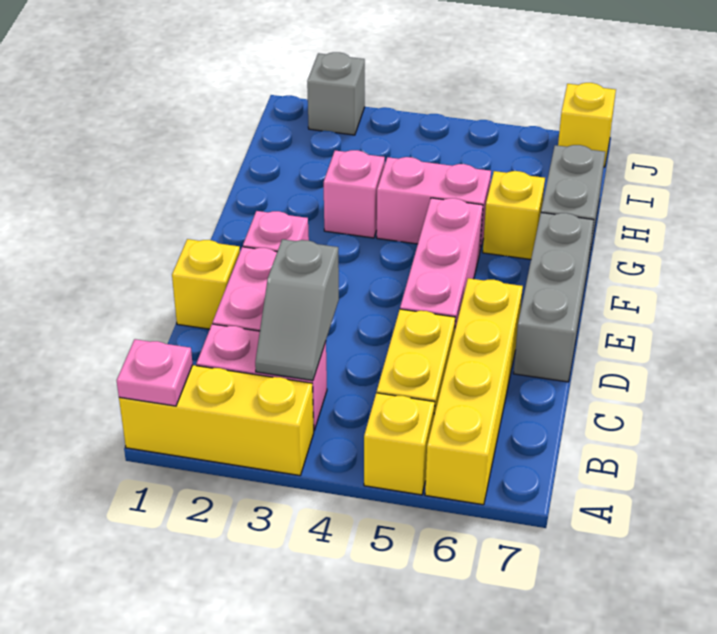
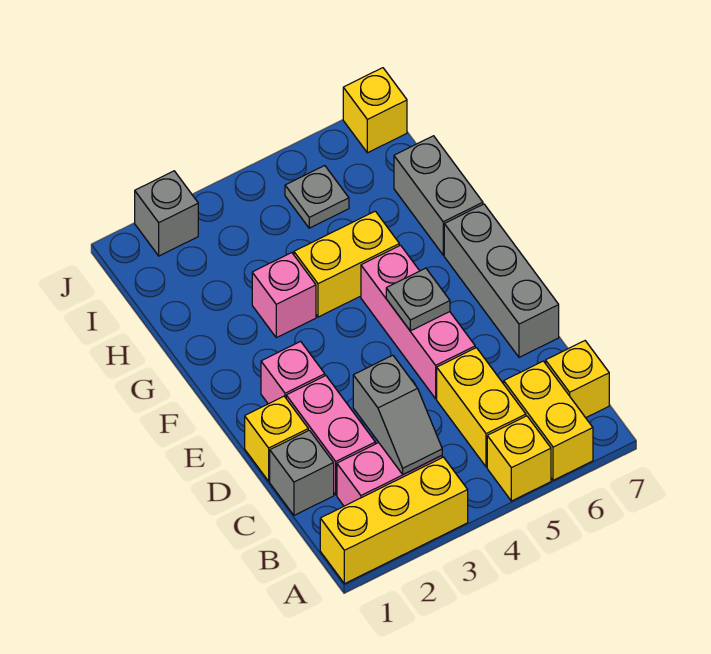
pink plate A1 level 2 -> none
yellow brick A6:D6 level 1 -> yellow brick A6:B6 level 1
none -> grey brick C1 level 1
none -> grey plate E5 level 2
pink brick G4:G5 level 1 -> yellow brick G4:G5 level 1
yellow brick G6 level 1 -> yellow brick B7 level 1
none -> grey plate I5 level 1

